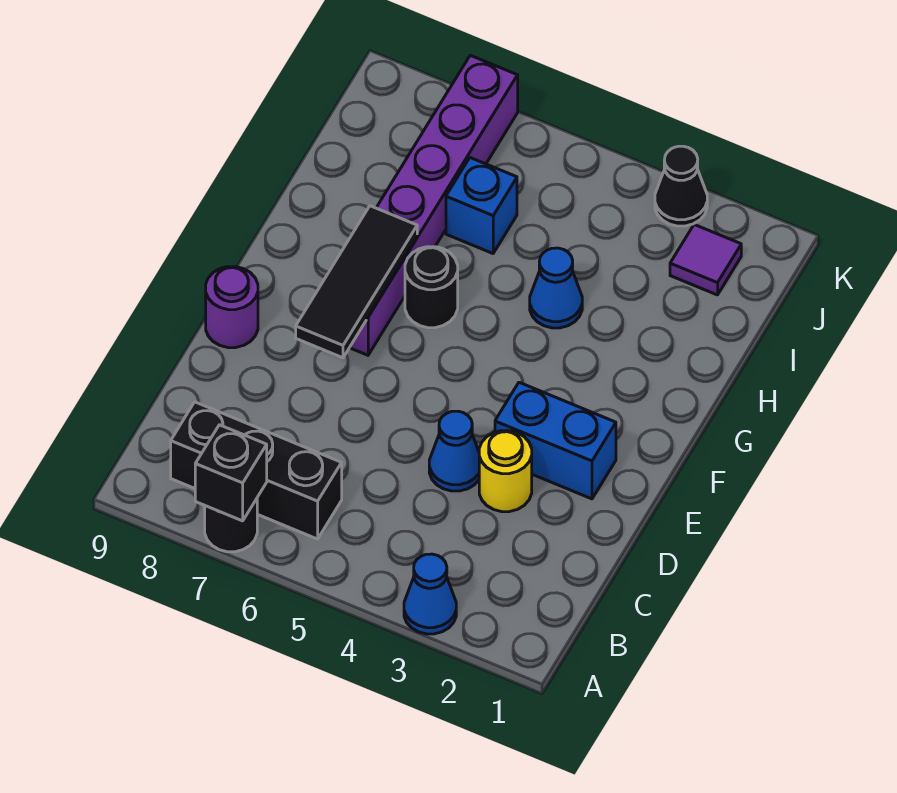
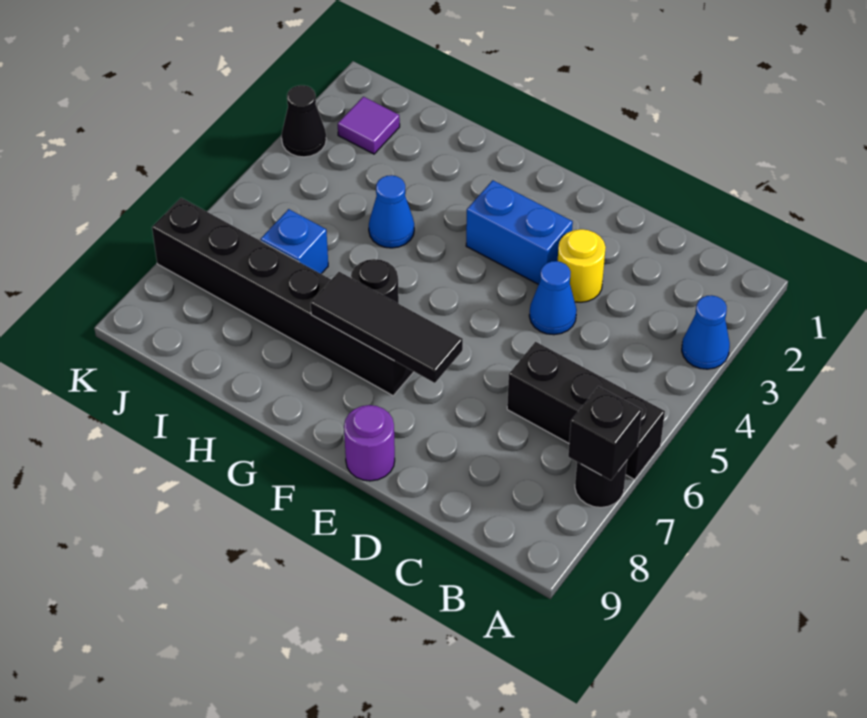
black brick B6:B8 level 1 -> black brick A6:C6 level 1
blue brick E2:E3 level 1 -> blue brick E3:F3 level 1
purple brick F7:K7 level 1 -> black brick F7:K7 level 1

